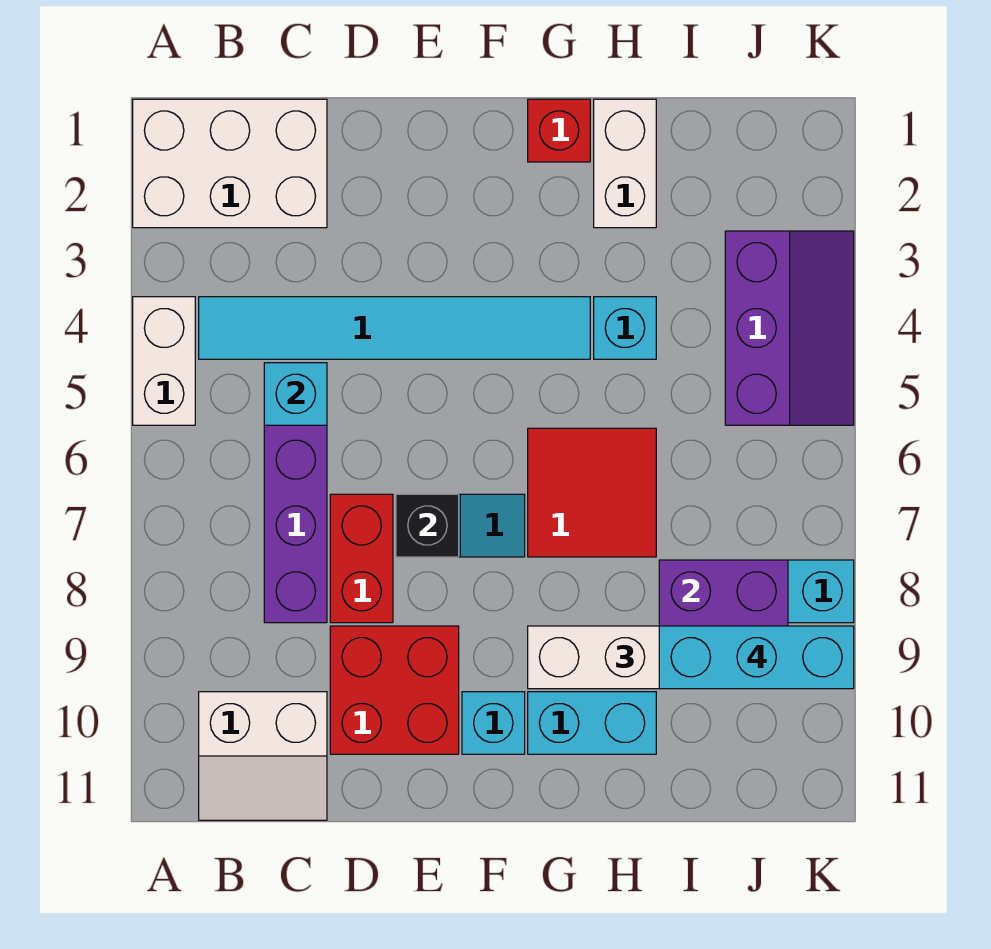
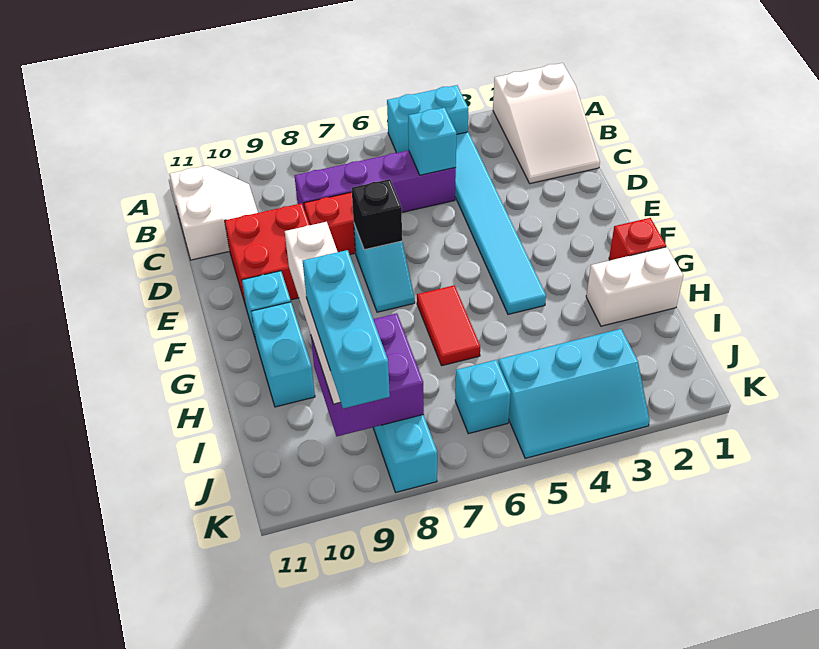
white brick A1:C2 level 1 -> white slope A1:C2 level 1 top A
white brick A4:A5 level 1 -> cyan brick A4:A5 level 1
white slope B10:C11 level 1 top 10 -> white slope B10:C11 level 1 top 11
red tile G6:H7 level 1 -> red tile G6:H6 level 1
cyan brick H4 level 1 -> cyan brick J6 level 1
purple slope J3:K5 level 1 top J -> cyan slope J3:K5 level 1 top J

